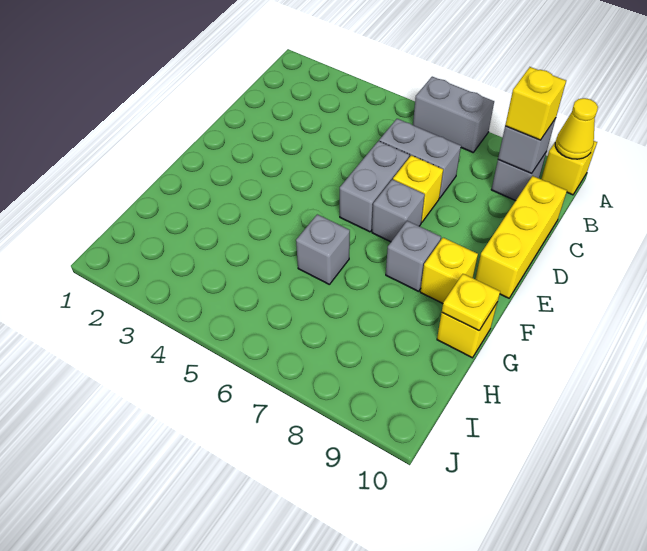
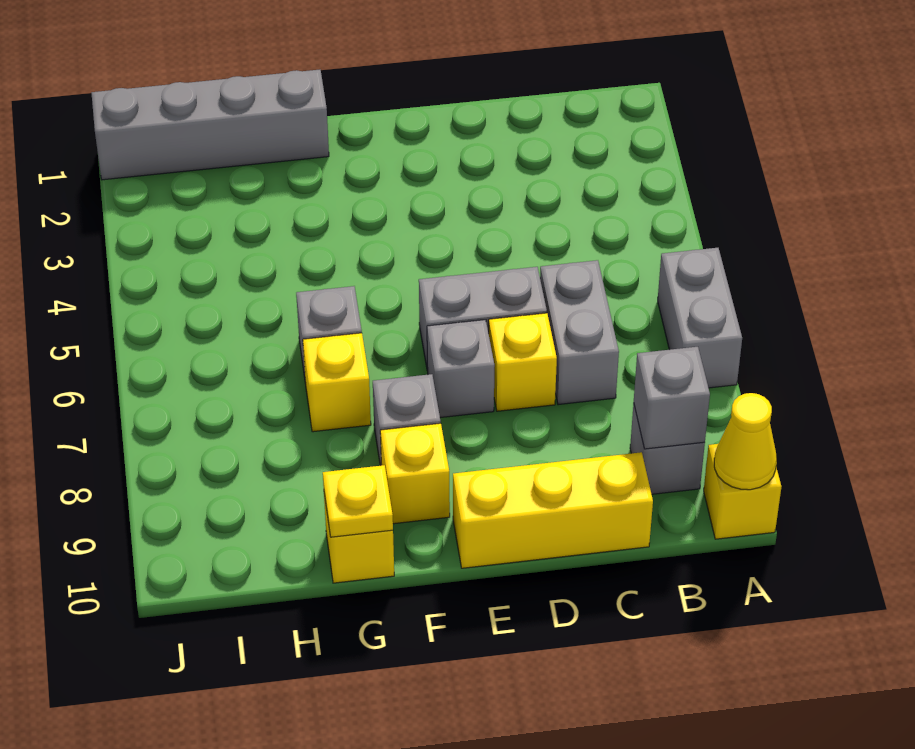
yellow brick B9 level 3 -> yellow brick G7 level 1
none -> grey brick G1:J1 level 1

